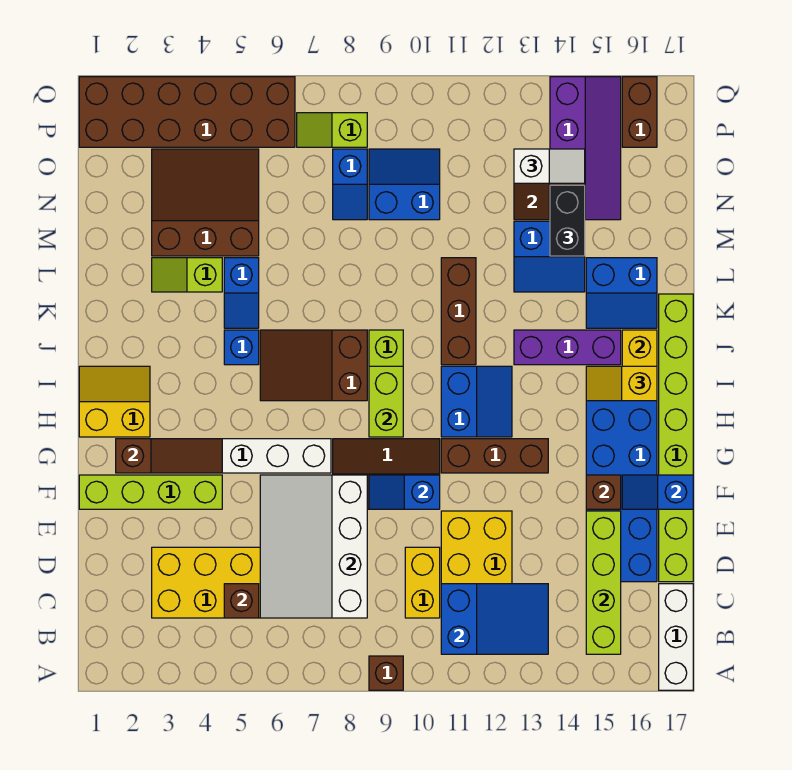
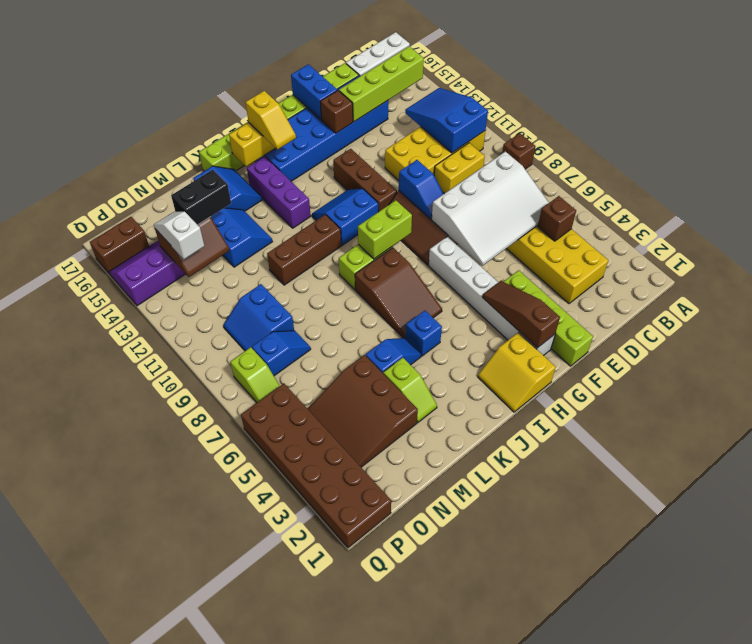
blue slope F16:F17 level 2 top 17 -> blue brick F16:F17 level 2

